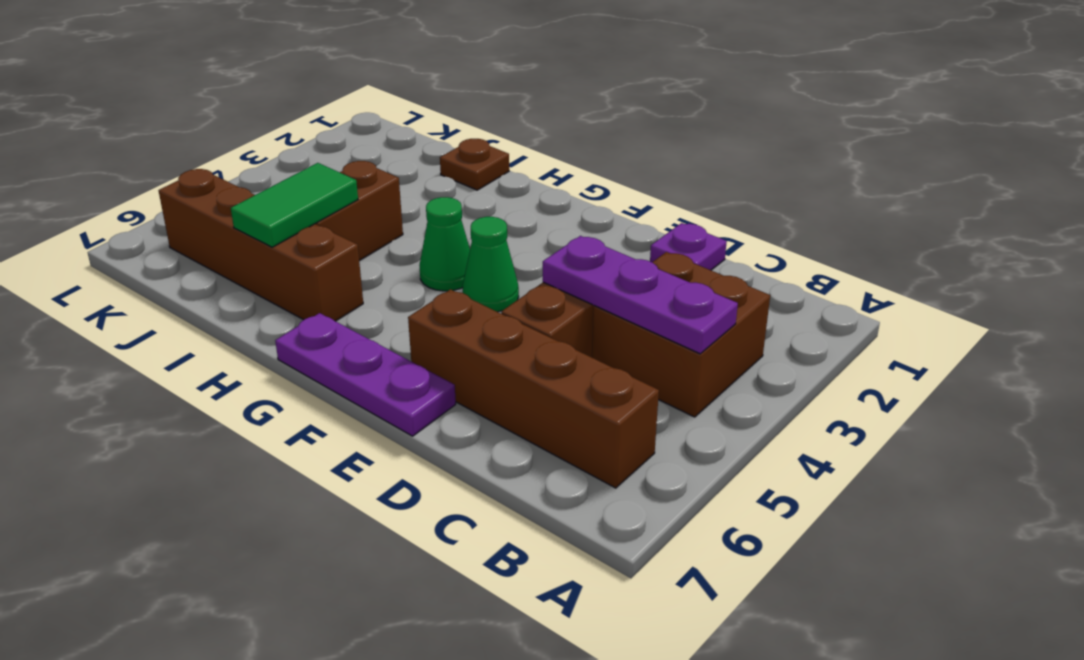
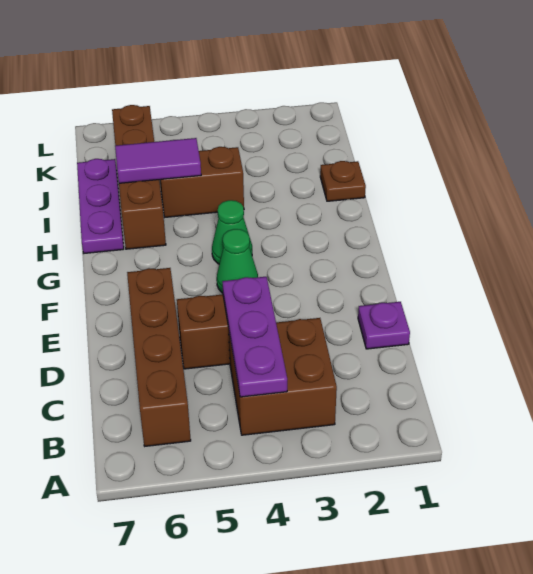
purple plate E7:G7 level 1 -> purple plate H7:J7 level 1
green tile I5:I6 level 2 -> purple tile I5:I6 level 2

